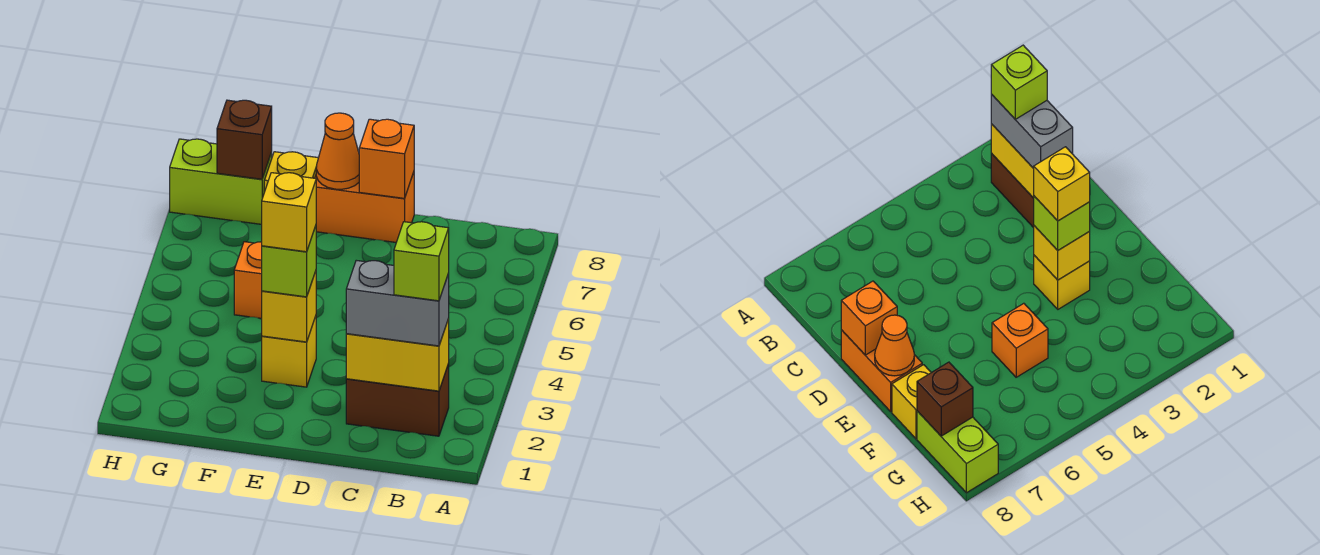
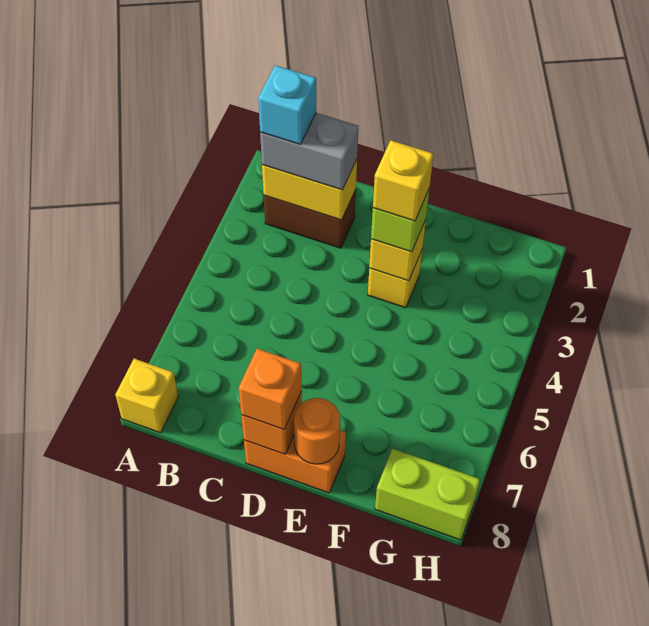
lime brick B2 level 4 -> cyan brick B2 level 4
orange cone E8 level 2 -> orange round brick E8 level 2
orange brick F5 level 1 -> orange brick D8 level 3
yellow brick F8 level 1 -> yellow brick A8 level 1
brown brick G8 level 2 -> none

